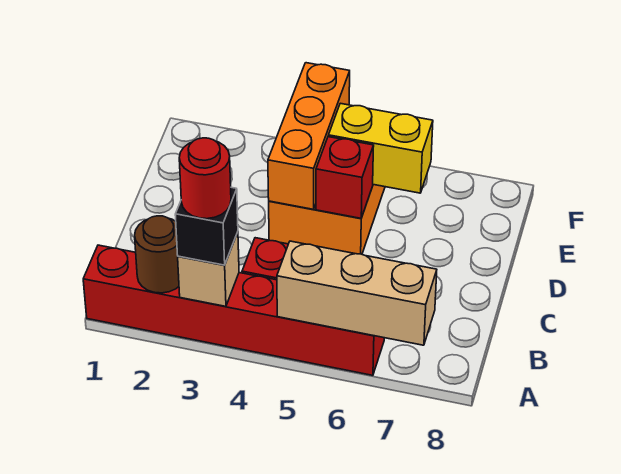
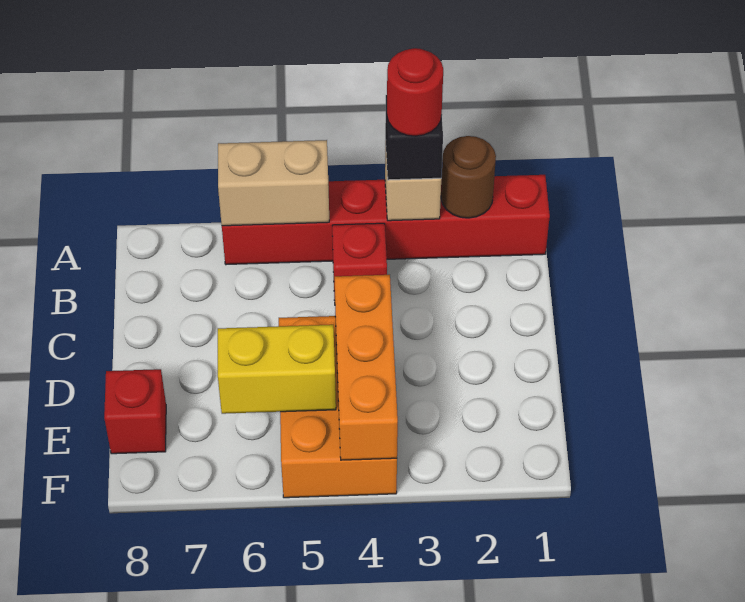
tan brick A5:A7 level 2 -> tan brick A5:A6 level 2
red brick D5 level 2 -> red brick E8 level 1

